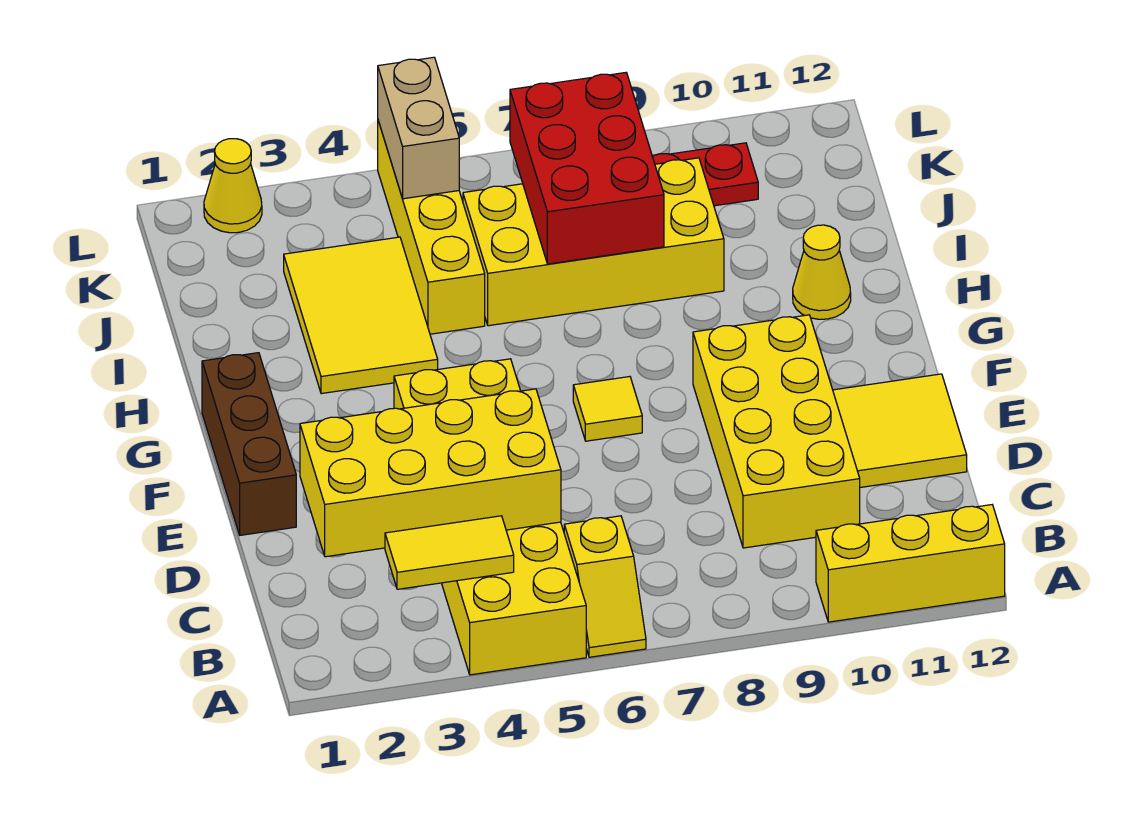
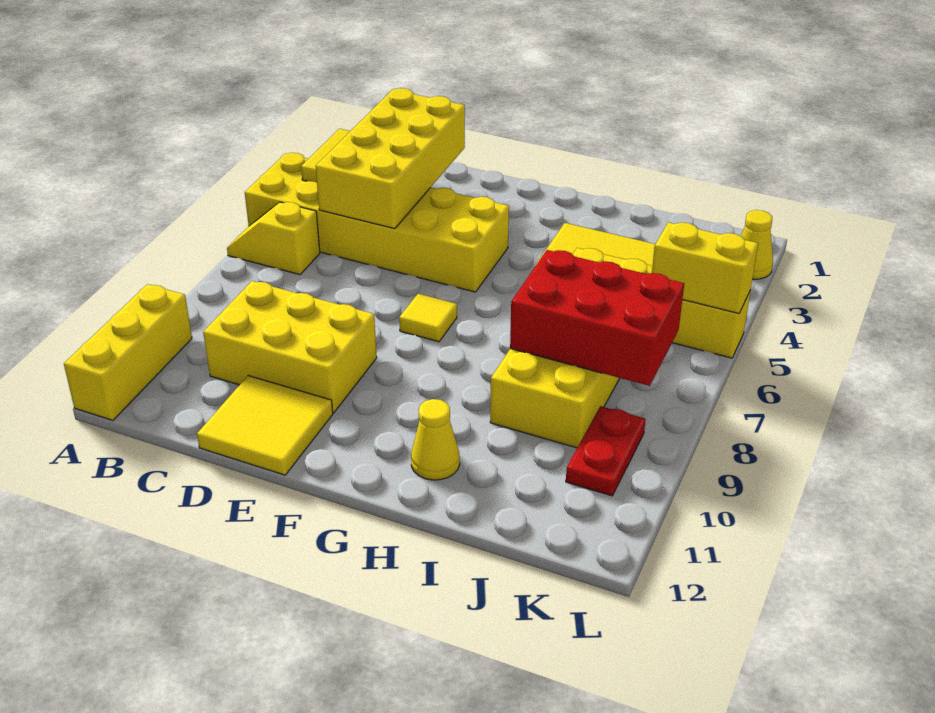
yellow brick C9:F10 level 1 -> yellow brick C9:E10 level 1
brown brick E1:G1 level 1 -> none
tan brick K5:L5 level 2 -> yellow brick K5:L5 level 2

